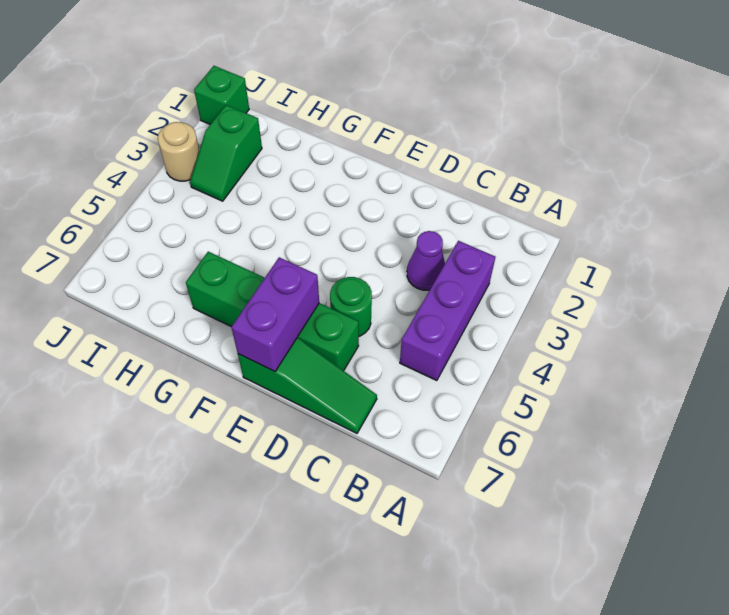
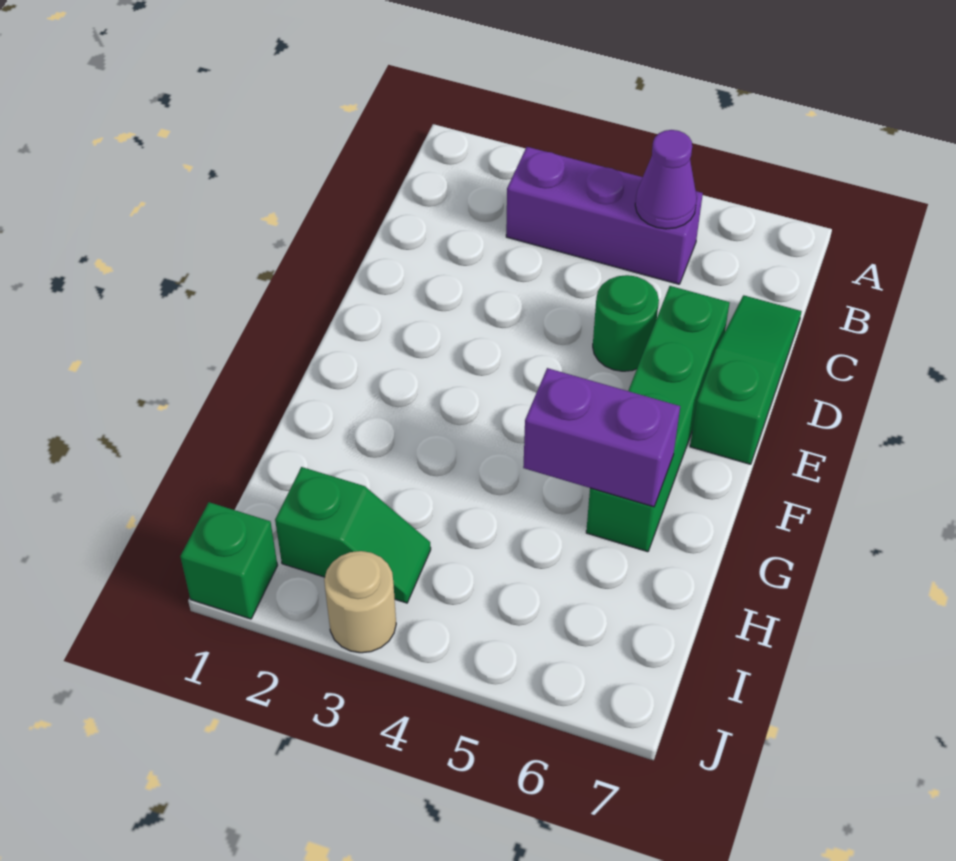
purple cone C3 level 1 -> purple cone B5 level 2
purple brick E6:E7 level 2 -> purple brick G5:G6 level 2

